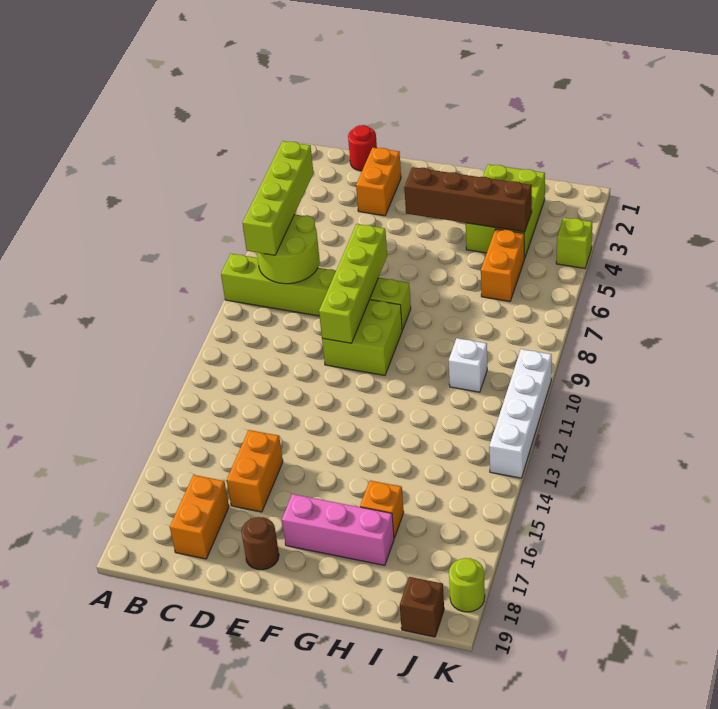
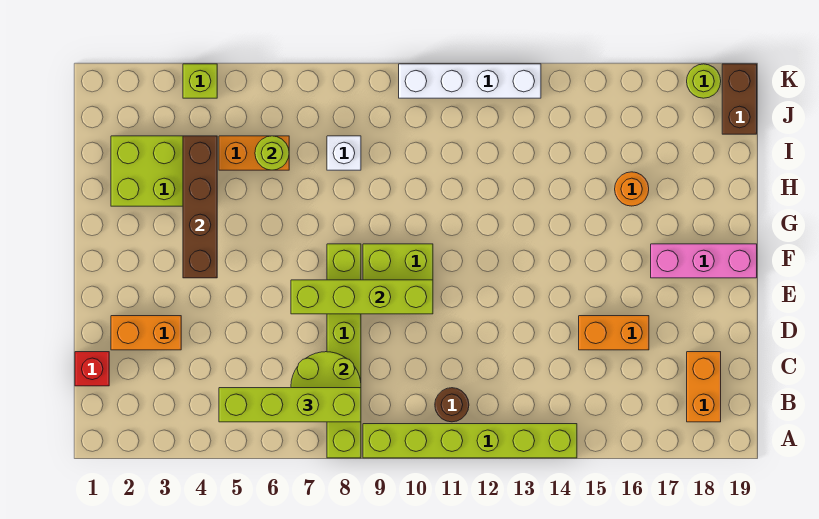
none -> lime brick A9:A14 level 1
red round brick C1 level 1 -> red brick C1 level 1
orange brick C17:C18 level 1 -> orange brick B18:C18 level 1
brown round brick E18 level 1 -> brown round brick B11 level 1
pink brick F17:H17 level 1 -> pink brick F17:F19 level 1
orange brick H16 level 1 -> orange round brick H16 level 1
none -> lime round brick I6 level 2
white brick I10 level 1 -> white brick I8 level 1
brown brick J19 level 1 -> brown brick J19:K19 level 1

